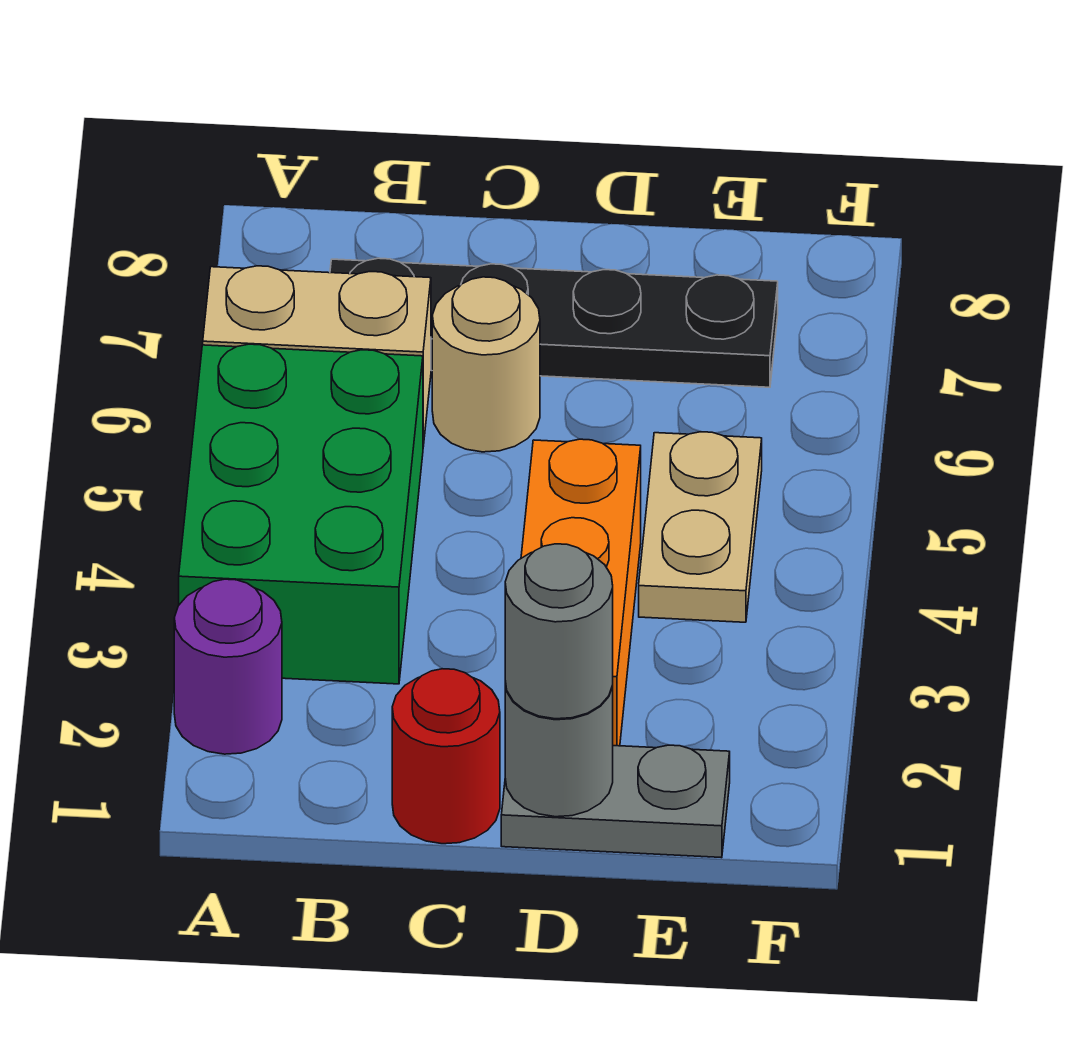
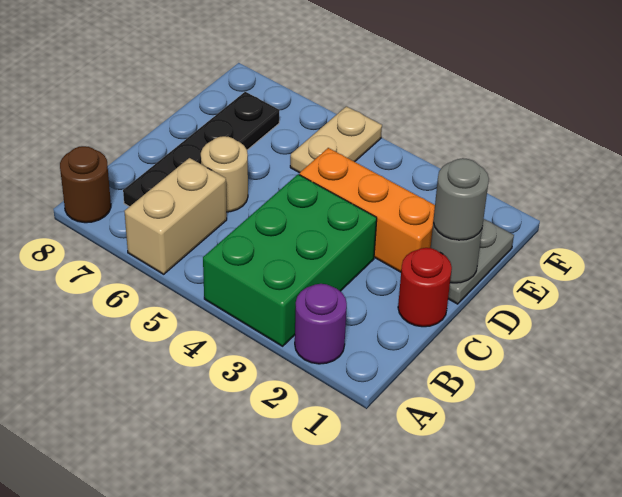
green brick A3:B5 level 1 -> green brick A3:C4 level 1
none -> brown round brick A8 level 1
tan plate E4:E5 level 1 -> tan plate E5:F5 level 1

